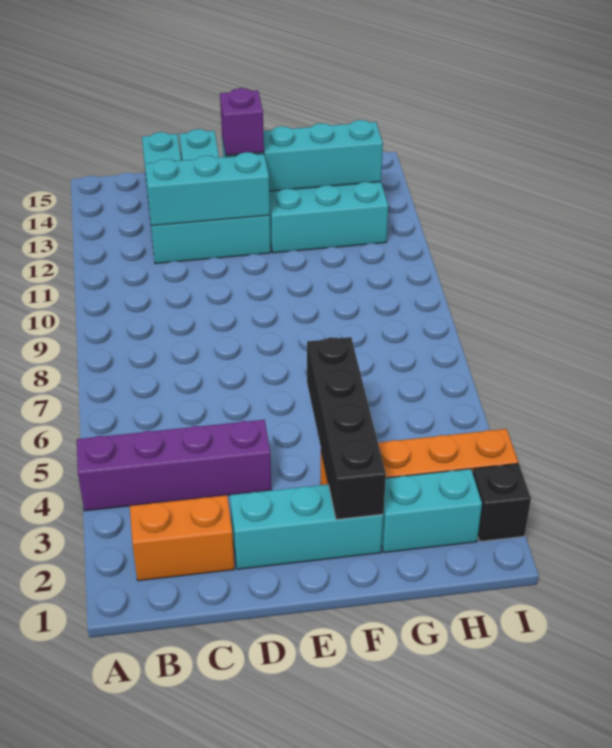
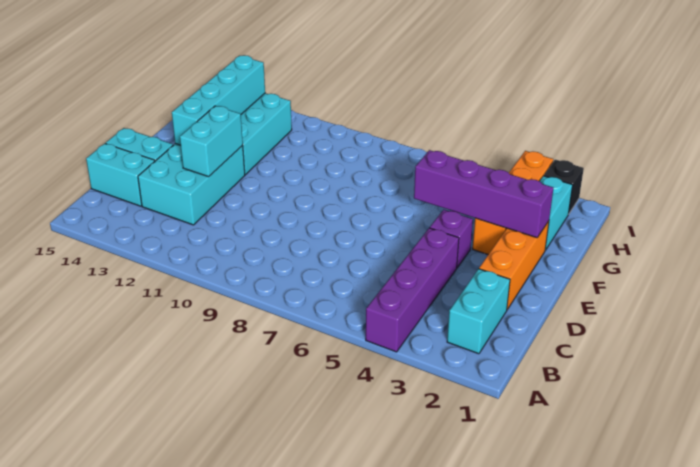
orange brick B2:C2 level 1 -> cyan brick B2:C2 level 1
cyan brick C12:E12 level 2 -> cyan brick D12:E12 level 2
cyan brick D2:F2 level 1 -> orange brick D2:F2 level 1
purple brick E13 level 3 -> purple brick E4 level 1
black brick F2:F5 level 2 -> purple brick F2:F5 level 2

